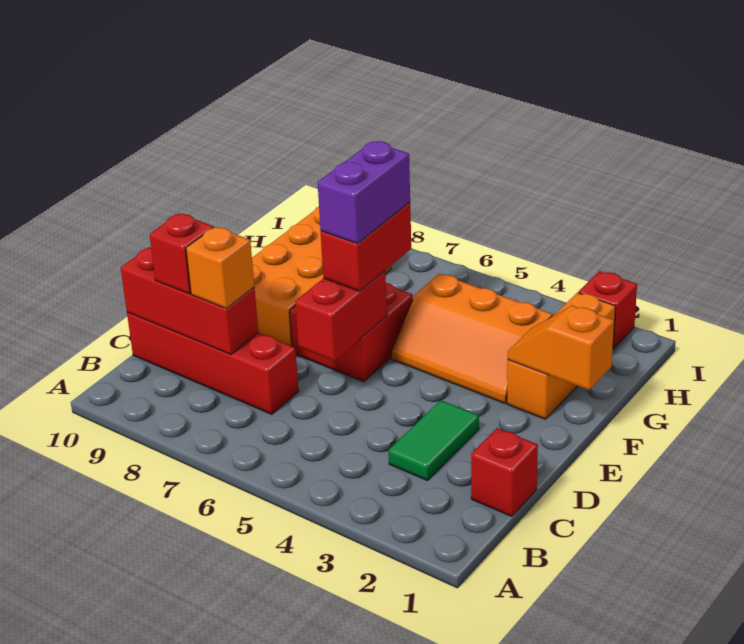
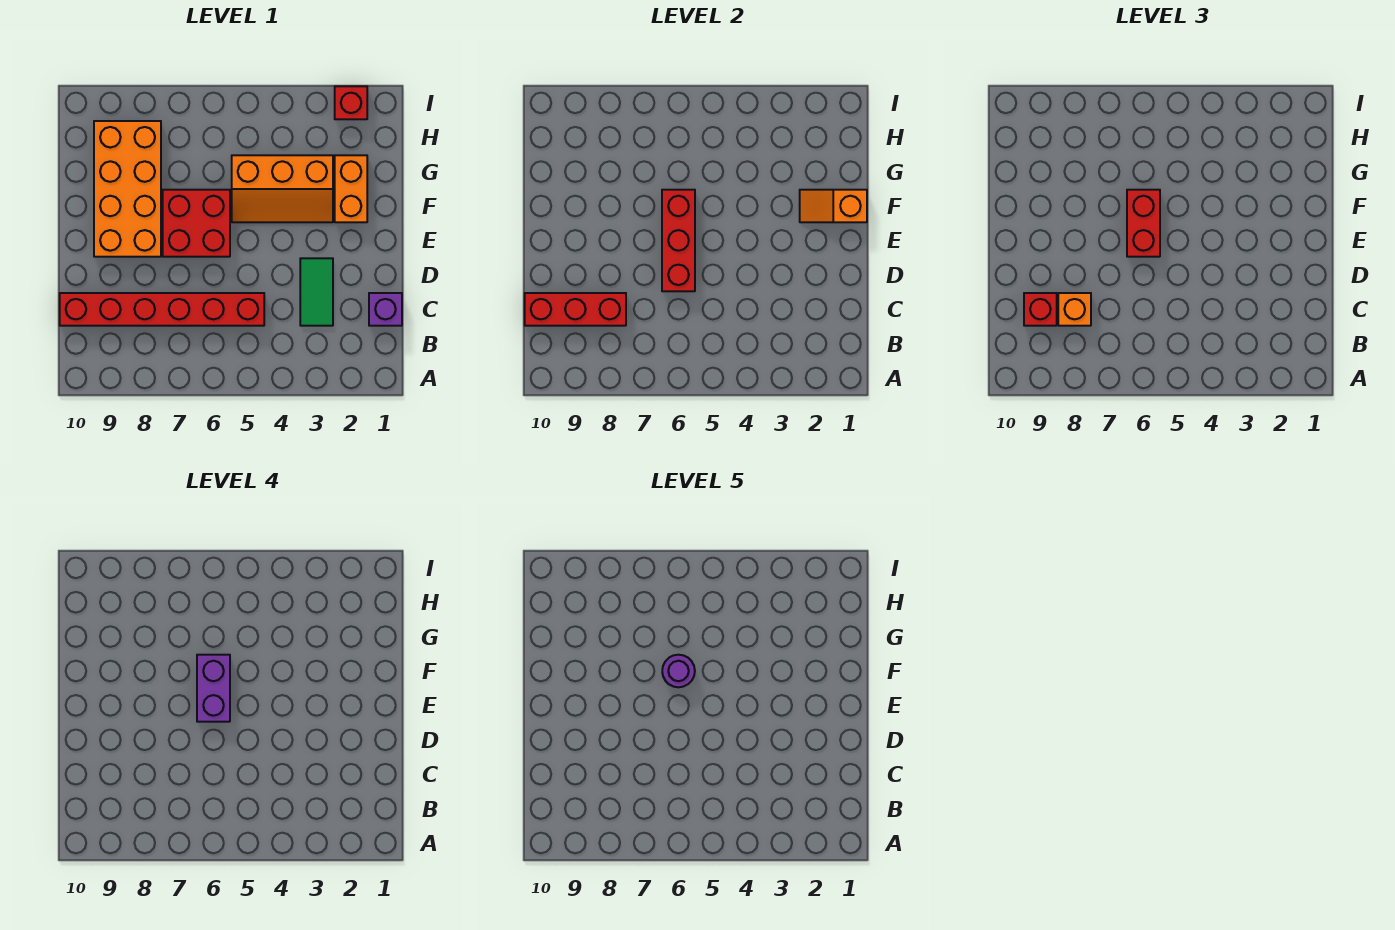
red brick C1 level 1 -> purple brick C1 level 1
red brick C7:C10 level 1 -> red brick C5:C10 level 1
red brick D6:E6 level 2 -> red brick D6:F6 level 2
orange brick F2:H2 level 1 -> orange brick F2:G2 level 1
none -> purple round brick F6 level 5

